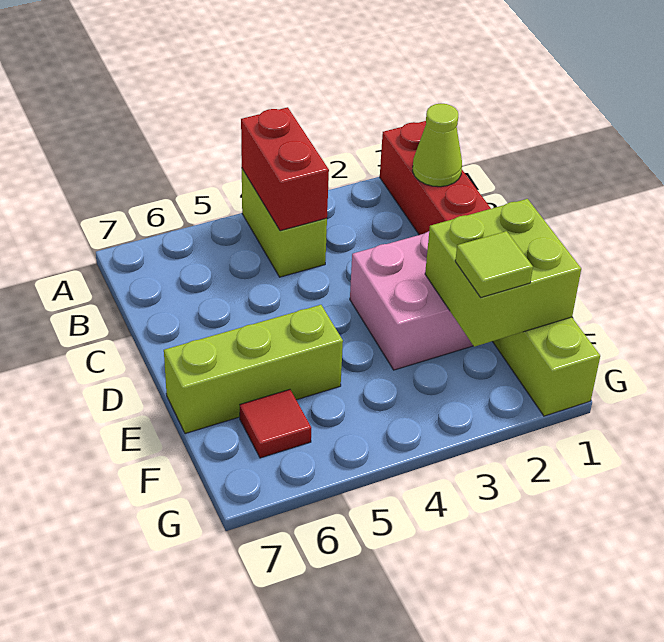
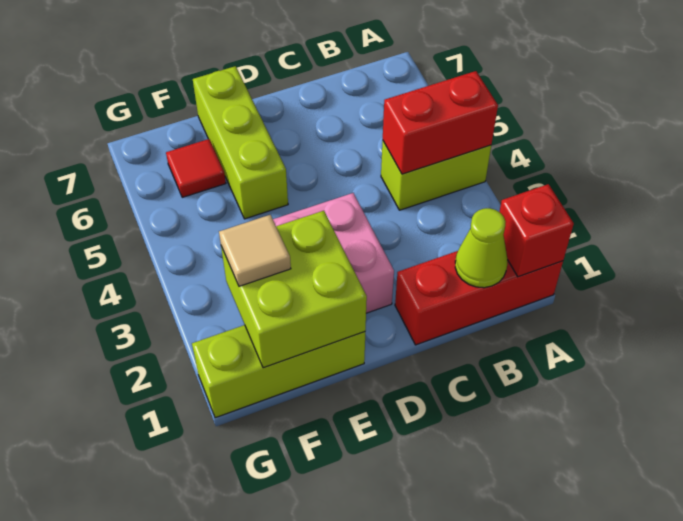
none -> red brick A1 level 2
lime tile F2 level 3 -> tan tile F2 level 3

